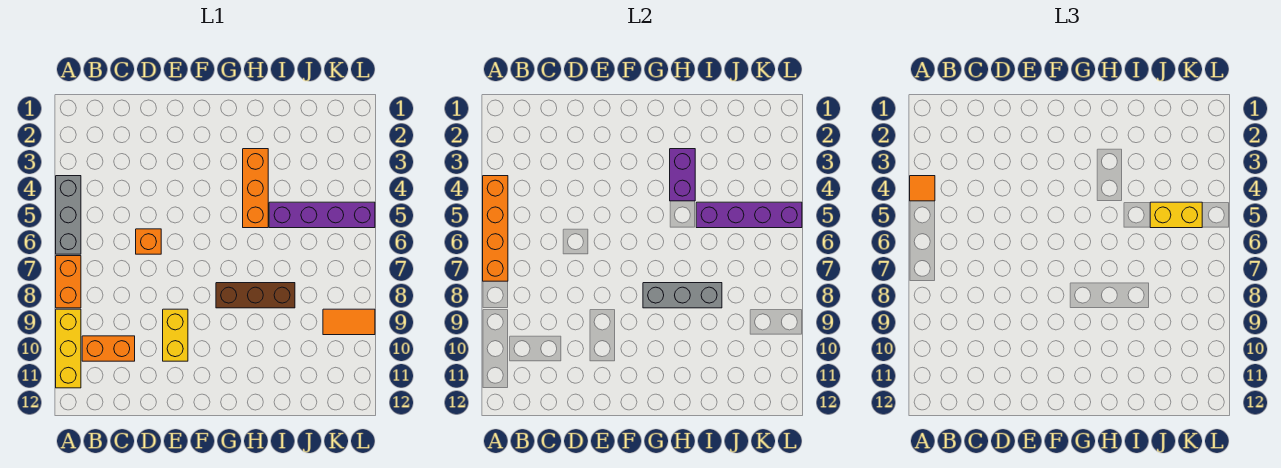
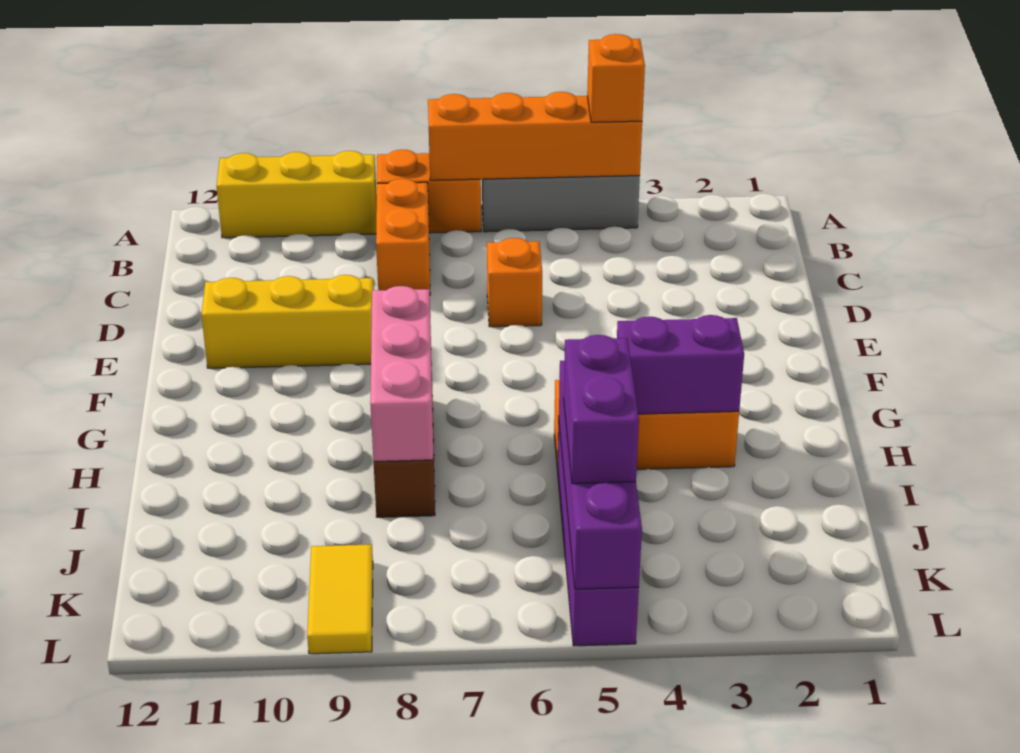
orange tile A4 level 3 -> orange brick A4 level 3
orange brick B10:C10 level 1 -> orange brick B8:C8 level 1
yellow brick E9:E10 level 1 -> yellow brick E9:E11 level 1
grey brick G8:I8 level 2 -> pink brick G8:I8 level 2
yellow brick J5:K5 level 3 -> purple brick J5:K5 level 3
orange tile K9:L9 level 1 -> yellow tile K9:L9 level 1

